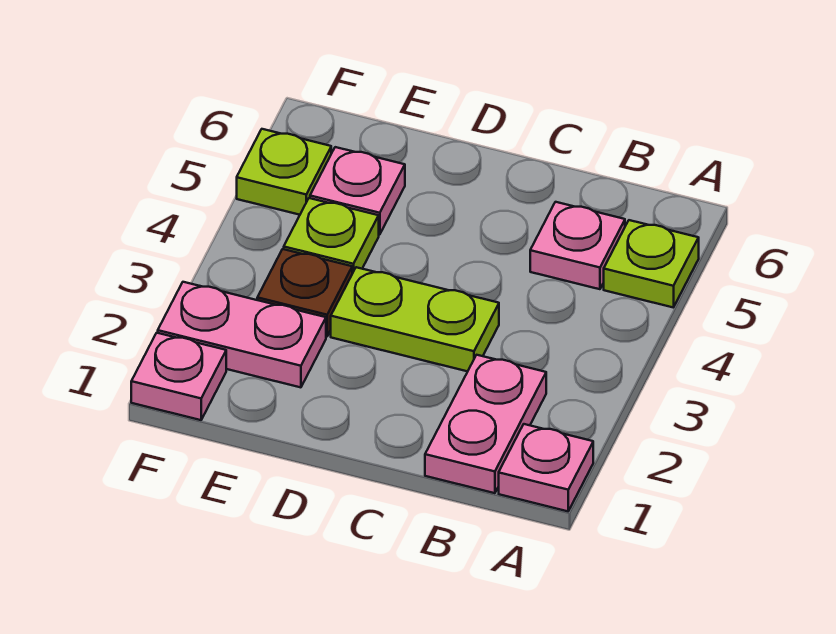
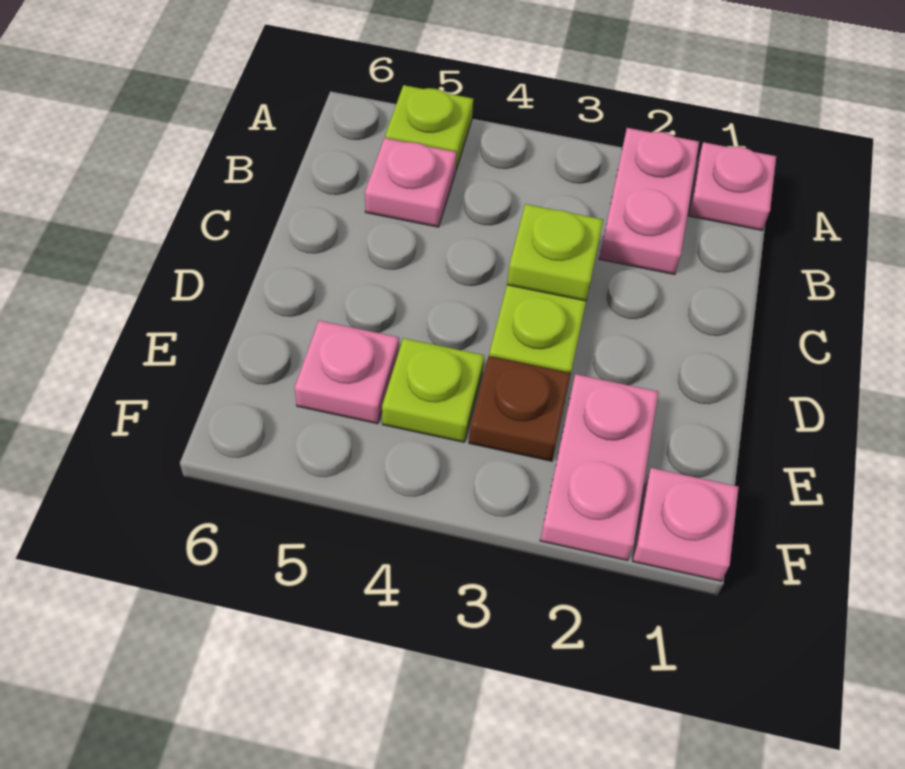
pink plate B1:B2 level 1 -> pink plate A2:B2 level 1
lime plate F5 level 1 -> lime plate C3 level 2

